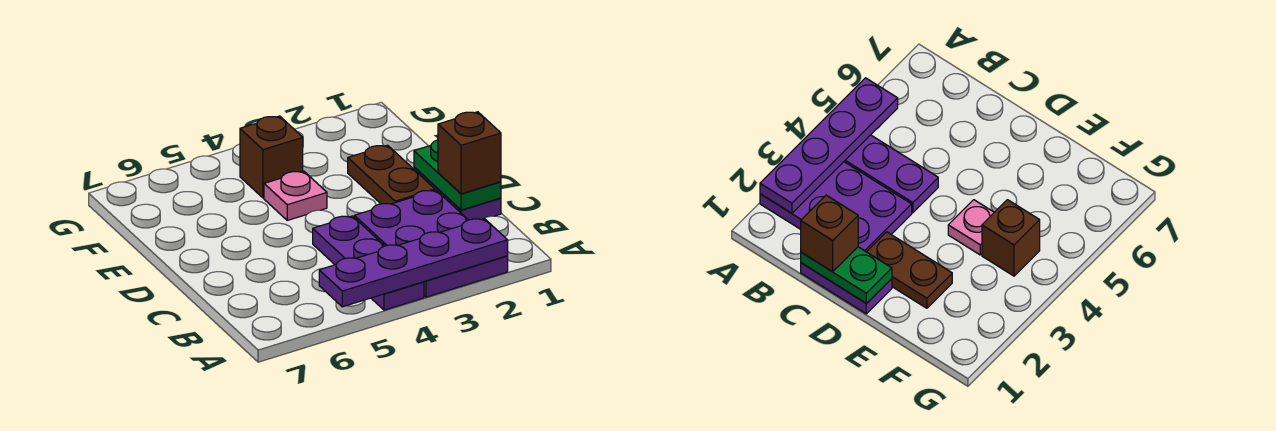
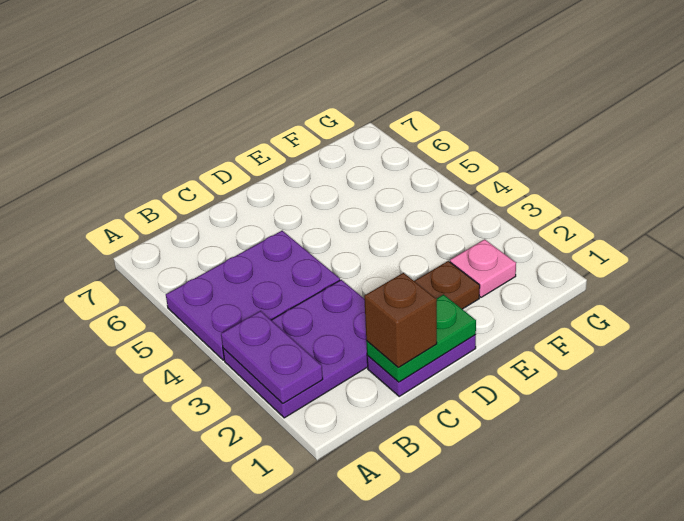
purple plate A2:A5 level 2 -> purple plate A2:A3 level 2
purple plate A4:C4 level 1 -> purple plate A4:C5 level 1
pink plate E4 level 1 -> pink plate F2 level 1
brown brick F4 level 1 -> none

